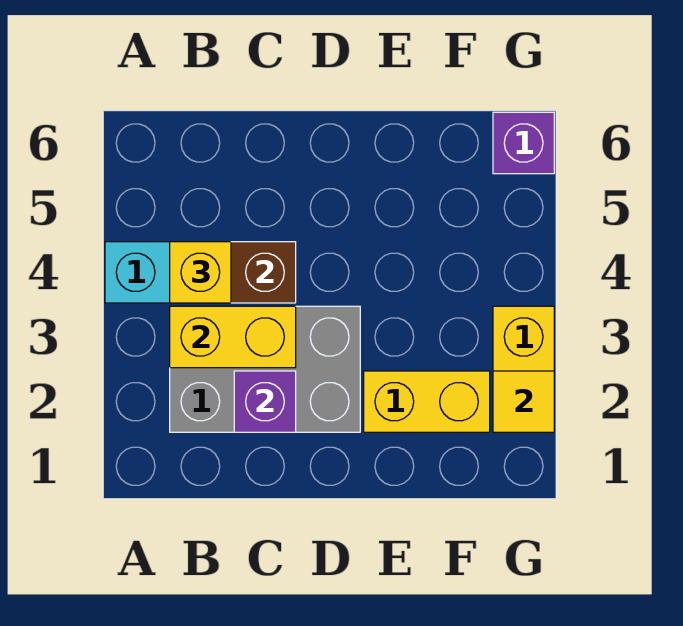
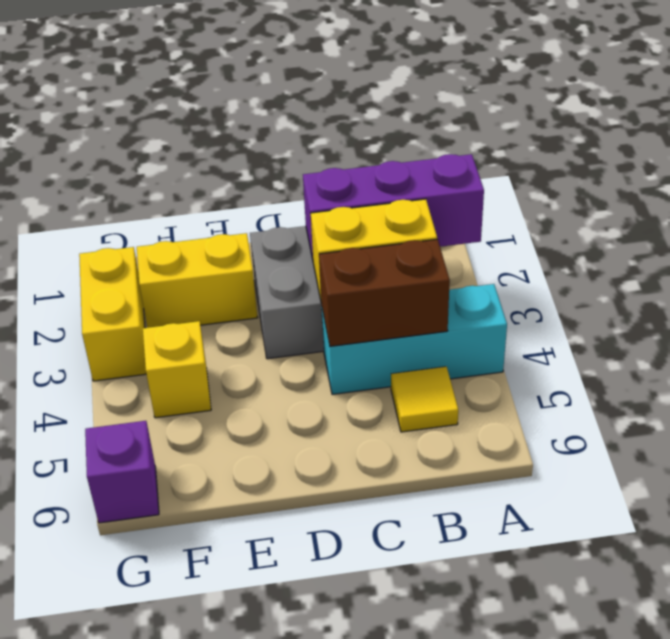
yellow brick B4 level 3 -> yellow brick F4 level 1
purple brick C2 level 2 -> purple brick A2:C2 level 2
yellow tile G2 level 2 -> yellow tile B5 level 1

